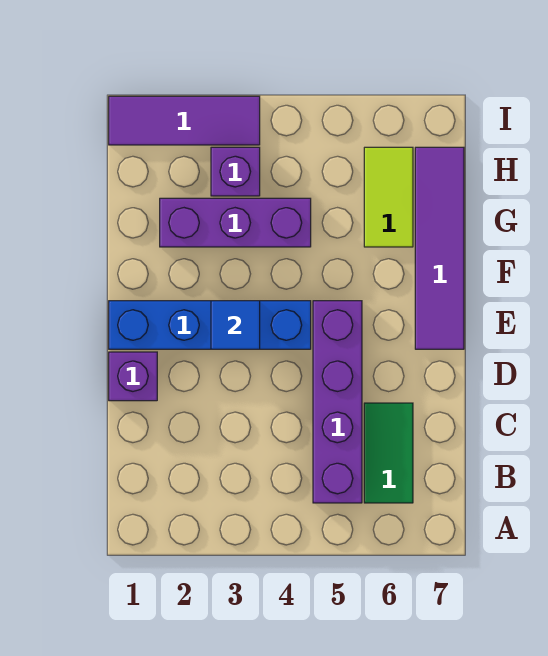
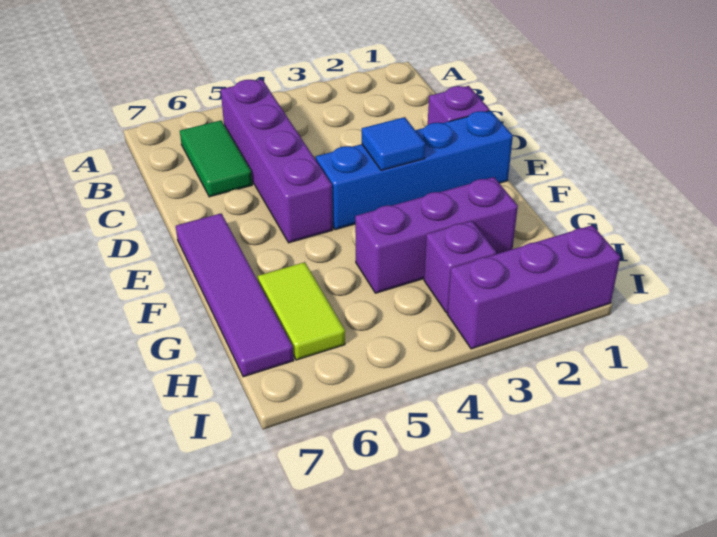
purple tile I1:I3 level 1 -> purple brick I1:I3 level 1

